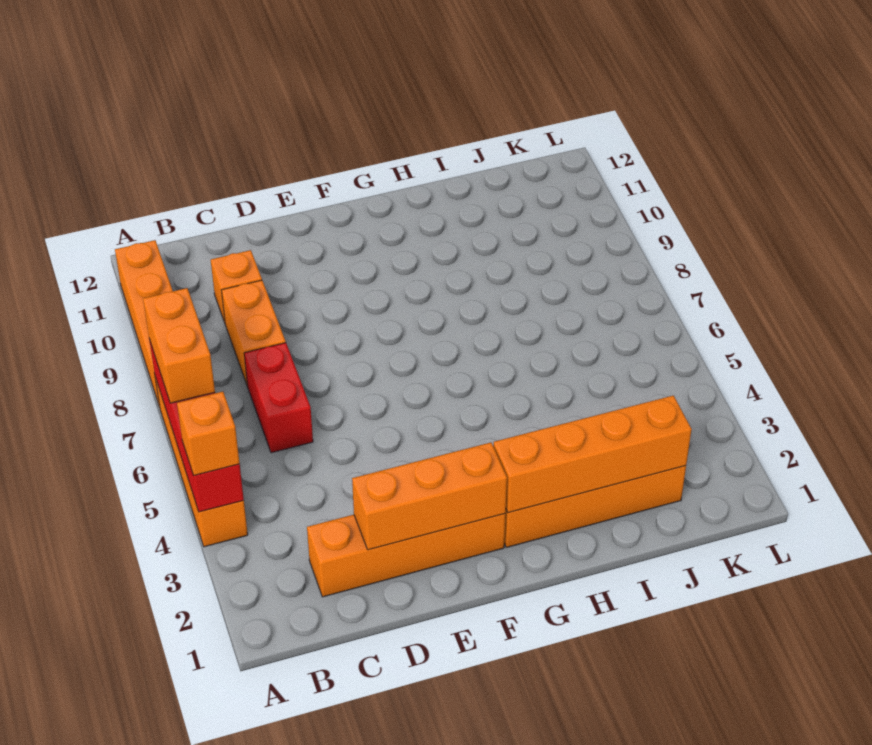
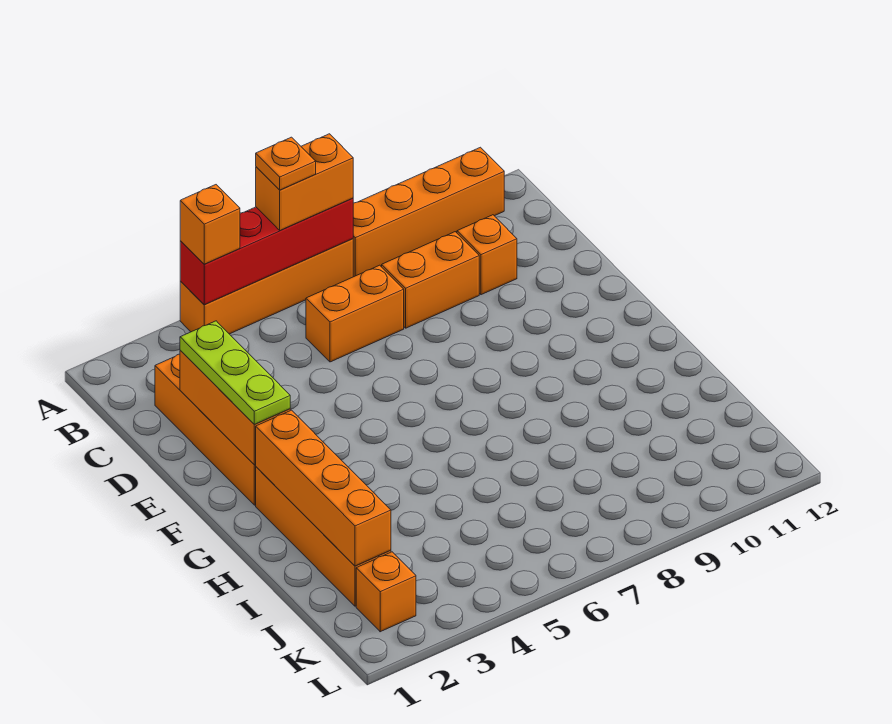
none -> orange plate A6 level 4
red brick C6:C7 level 1 -> orange brick C6:C7 level 1
none -> lime plate D2:F2 level 3
none -> orange brick K2 level 1

